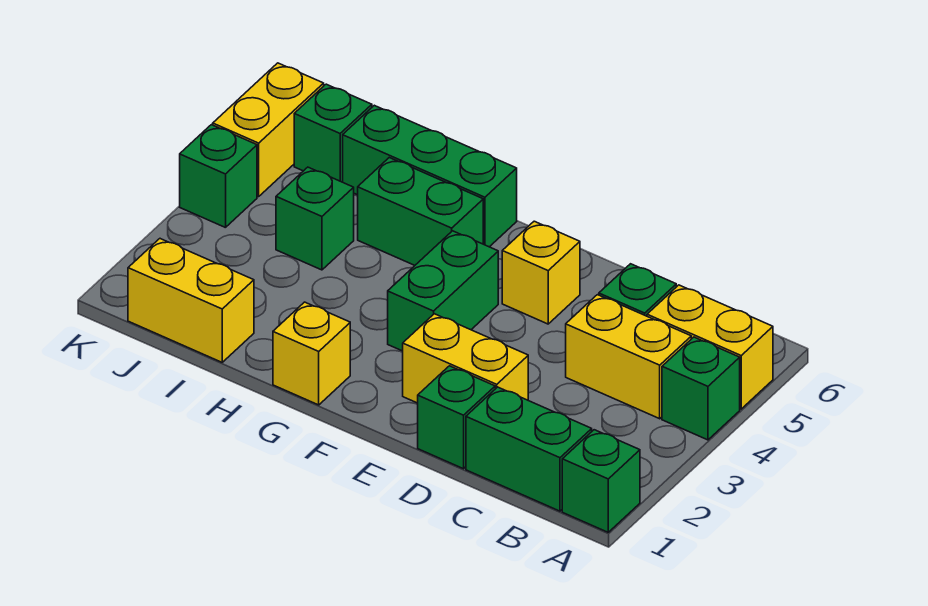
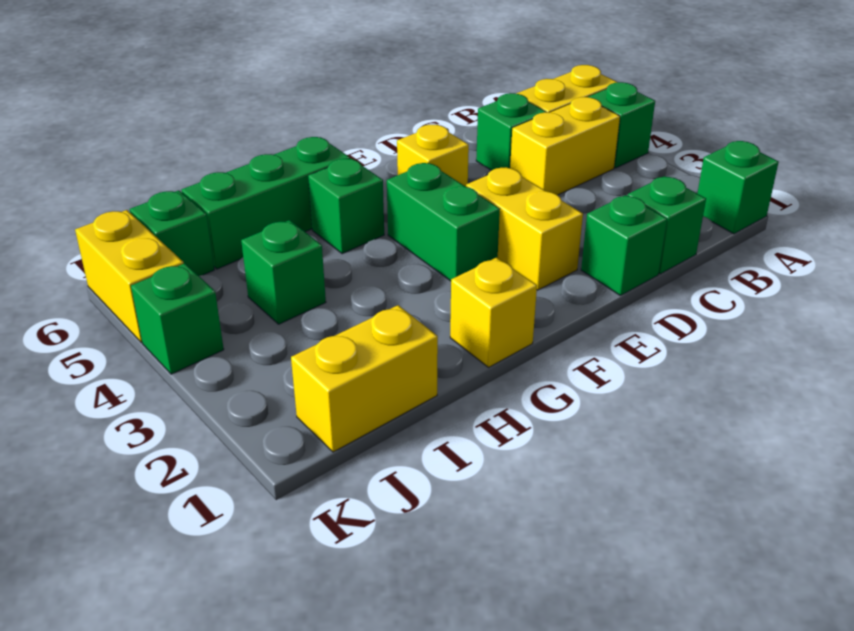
green brick B1:C1 level 1 -> green brick C1 level 1
yellow brick D2:E2 level 1 -> yellow brick E2:E3 level 1
green brick G5:H5 level 1 -> green brick G5 level 1

